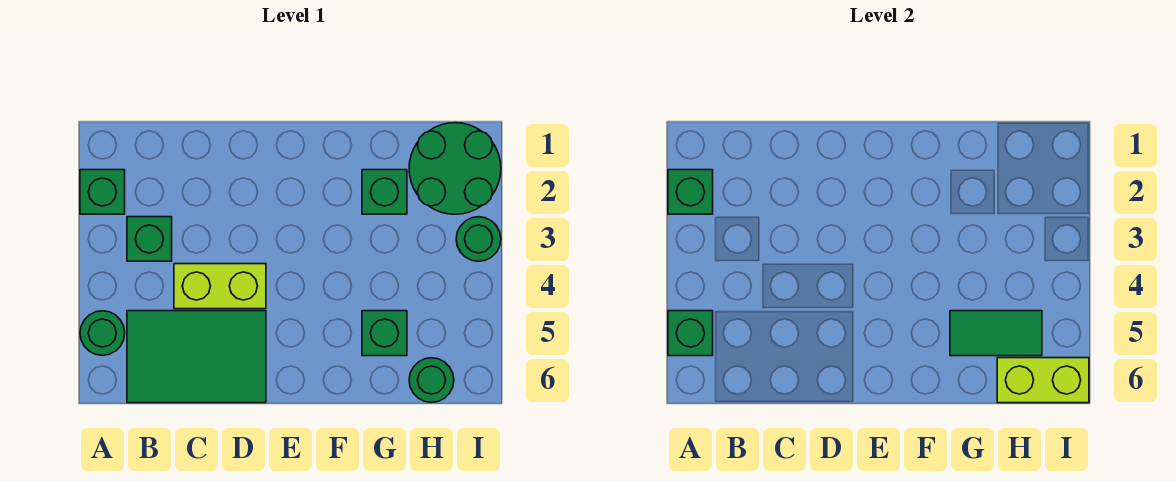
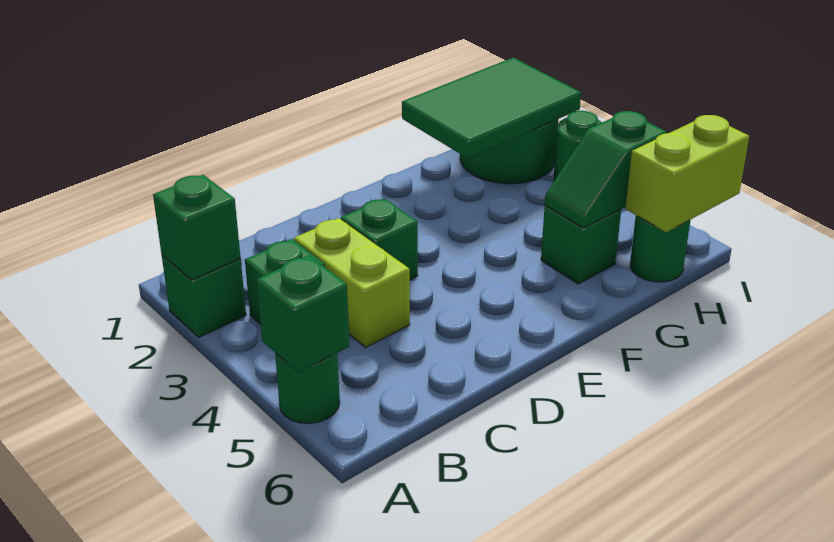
green tile B5:D6 level 1 -> green tile G1:I2 level 2
lime brick C4:D4 level 1 -> lime brick C3:C4 level 1
green brick G2 level 1 -> green brick D3 level 1
green tile G5:H5 level 2 -> green slope G5:H5 level 2 top H

